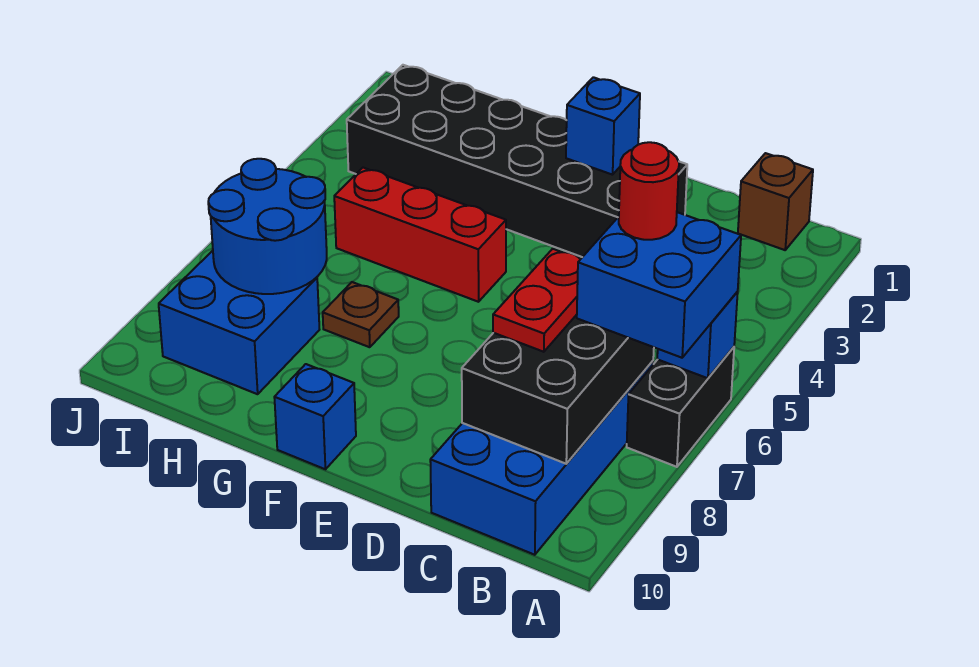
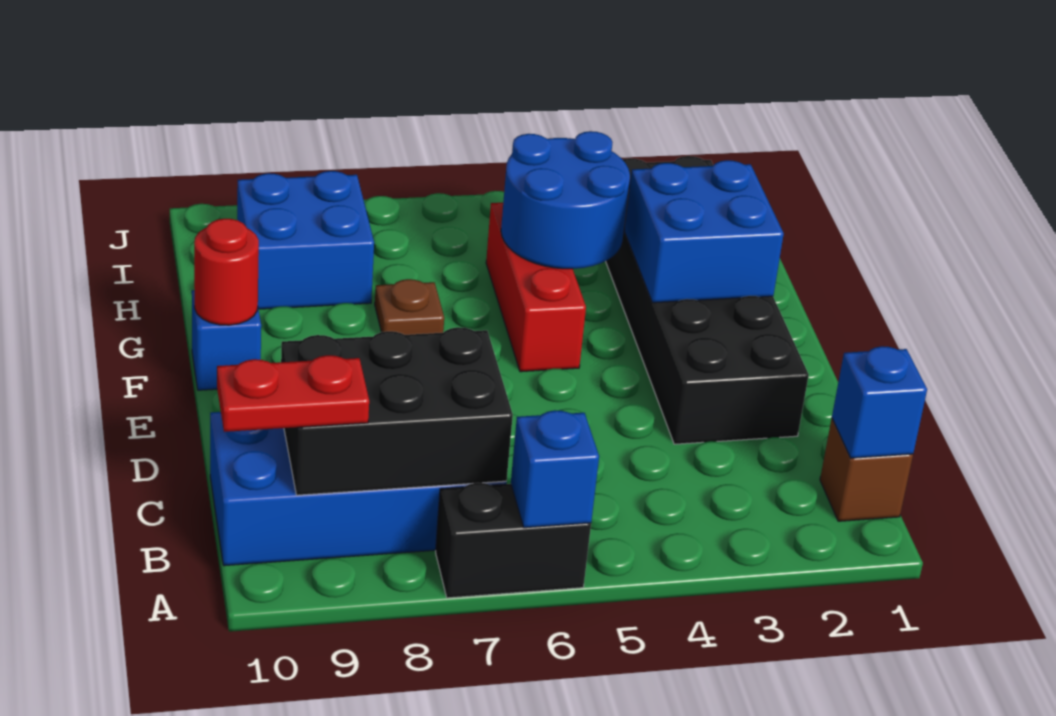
blue brick A6:B7 level 3 -> blue brick F2:G3 level 2
red round brick B6 level 4 -> red round brick F10 level 2
red plate C7:C8 level 3 -> red plate B9:B10 level 3
blue brick E2 level 2 -> blue brick B1 level 2
blue round brick H7:I8 level 2 -> blue round brick G4:H5 level 2

